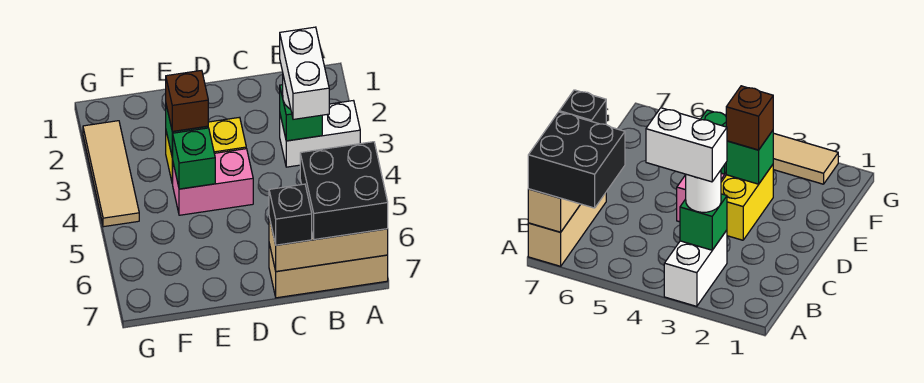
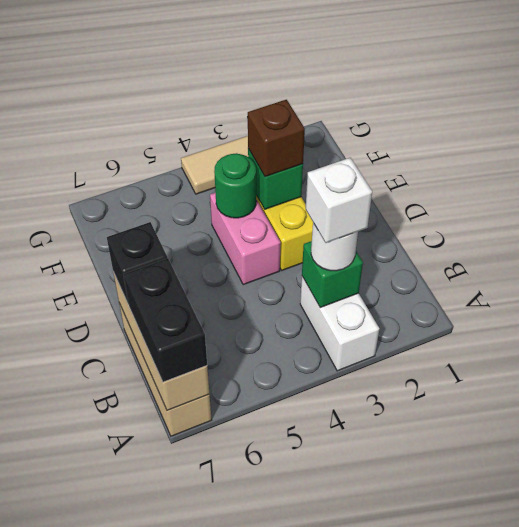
black brick A6:B7 level 3 -> black brick A7:B7 level 3
white brick B3:B4 level 4 -> white brick B3 level 4
green brick E4 level 2 -> green round brick E4 level 2

